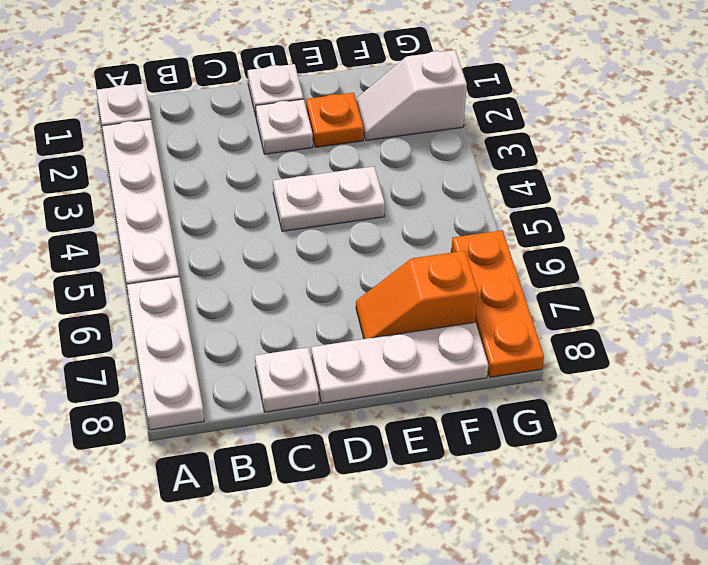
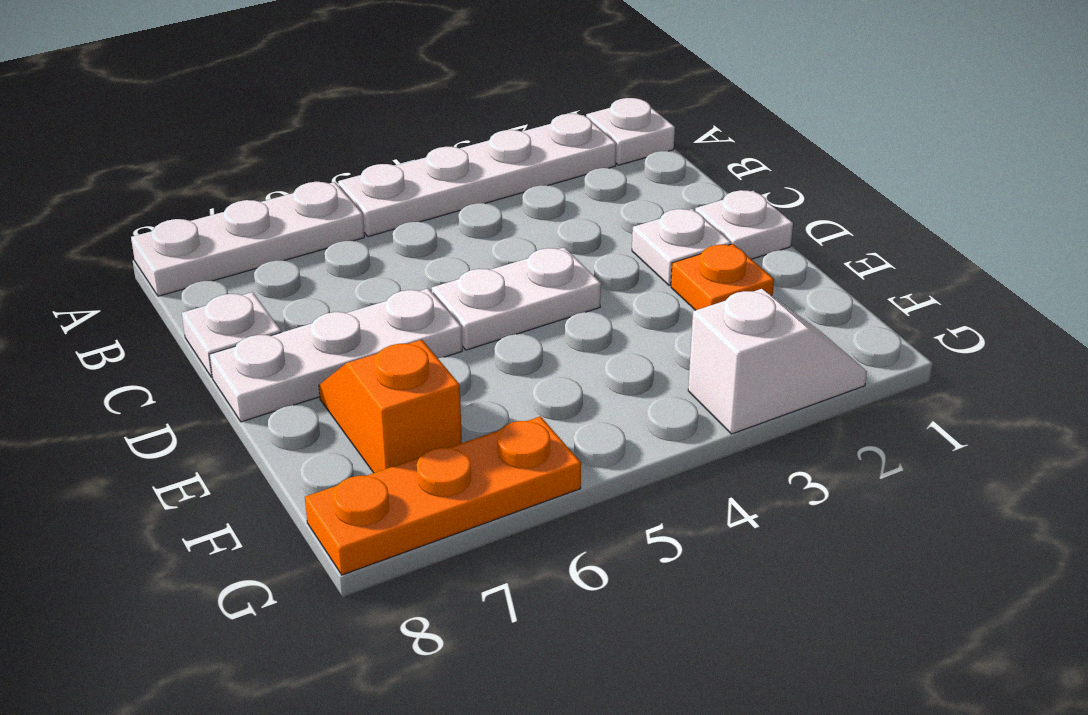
white plate D4:E4 level 1 -> white plate D4:D5 level 1
white plate D8:F8 level 1 -> white plate D6:D8 level 1
white slope F2:G2 level 1 top G -> white slope G2:G3 level 1 top 3

